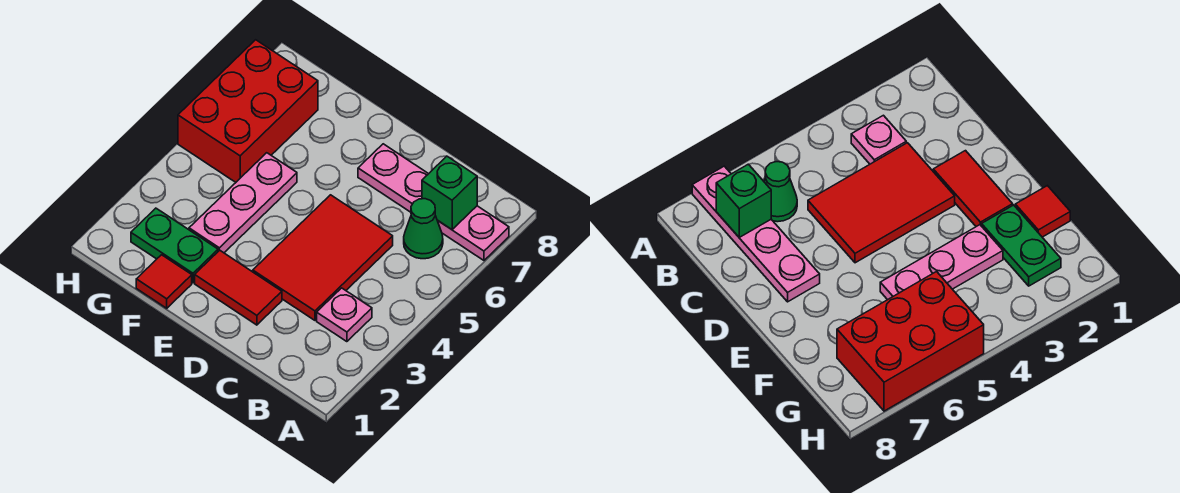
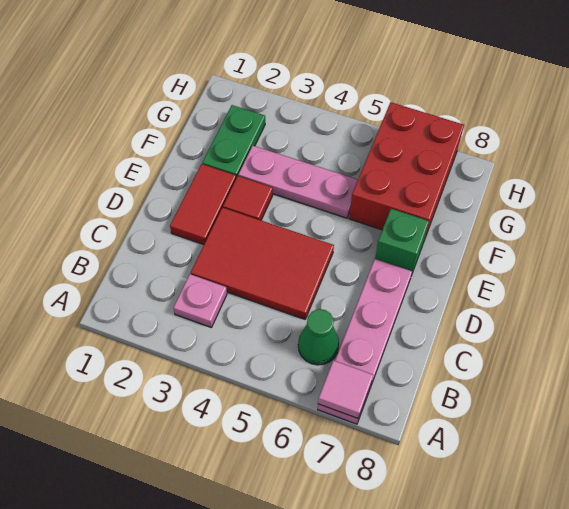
none -> pink tile A7 level 2
green brick B7 level 2 -> green brick E7 level 1
red tile F1 level 1 -> red tile E3 level 1
red brick G5:H7 level 1 -> red brick F6:H7 level 1

